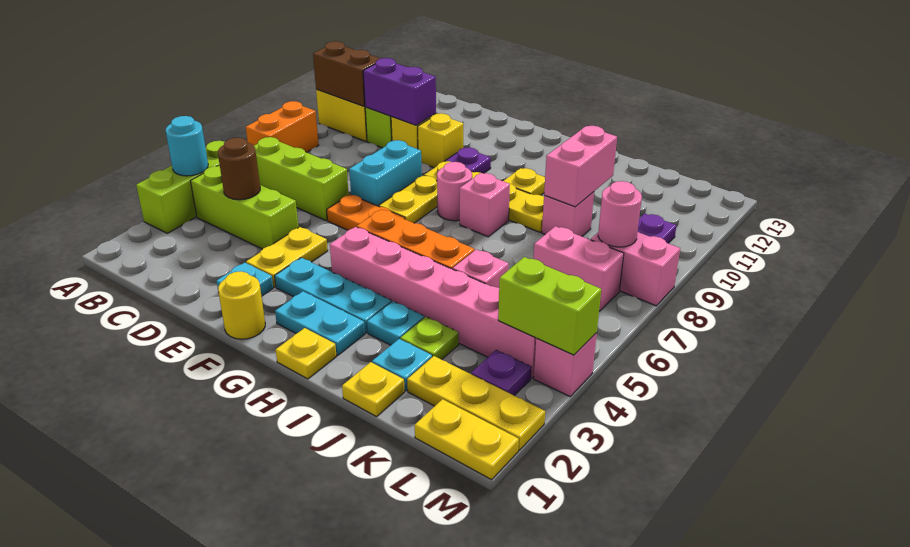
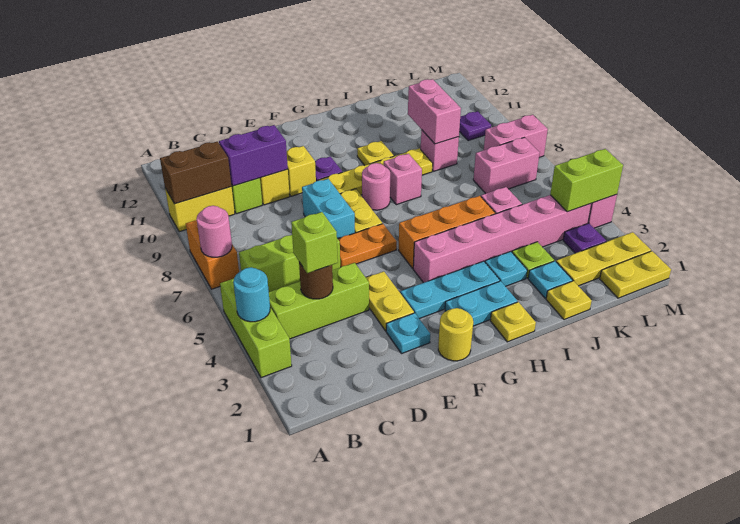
none -> lime brick C4 level 3
pink round brick L8 level 2 -> pink round brick A7 level 2

